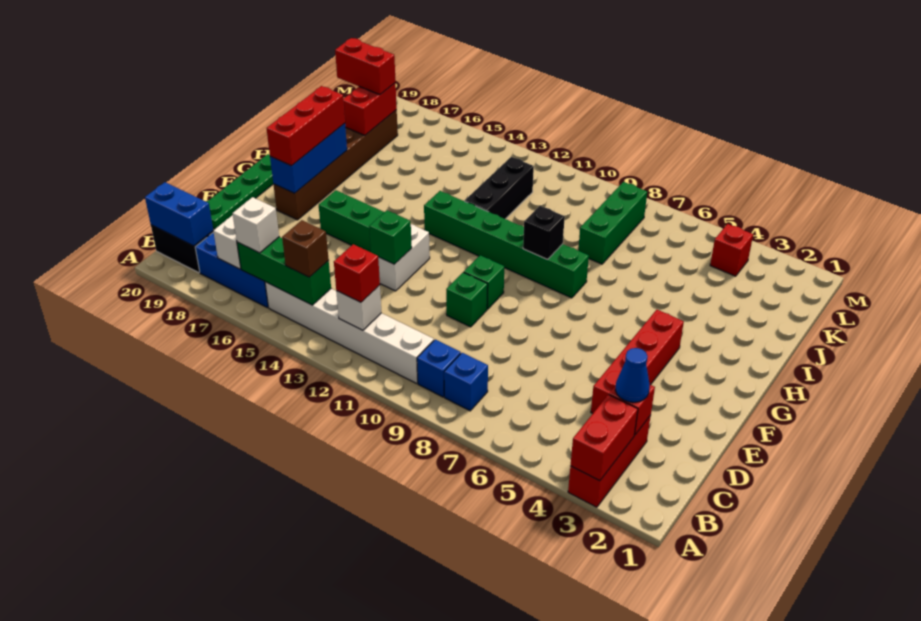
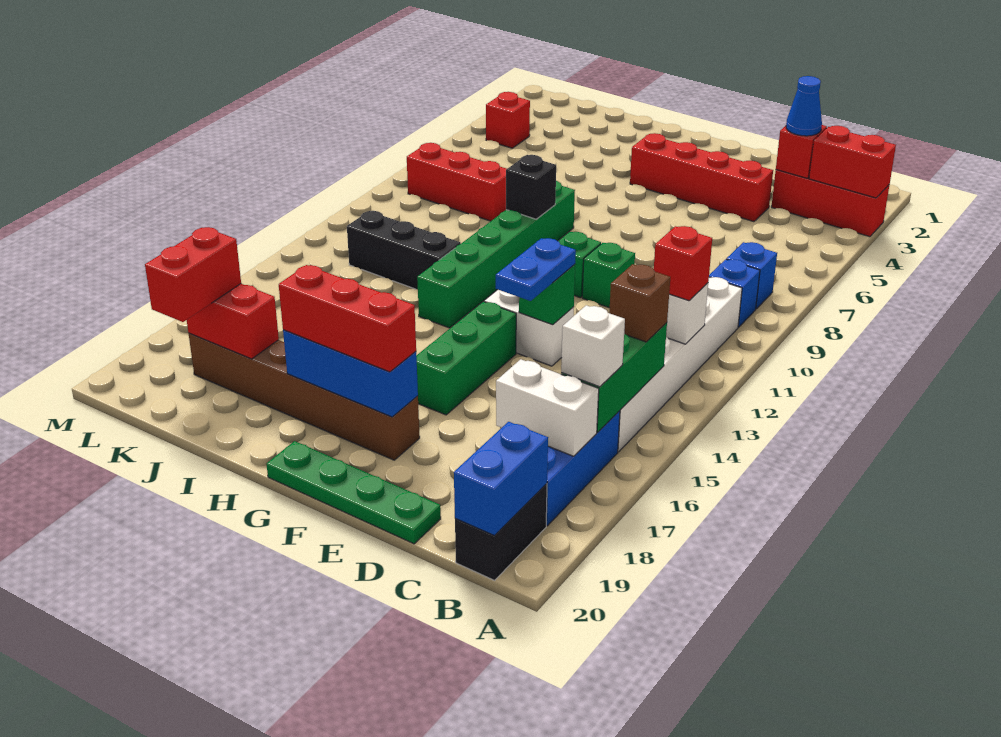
none -> blue plate E13:E14 level 3
green brick J8:L8 level 1 -> red brick J8:L8 level 1

